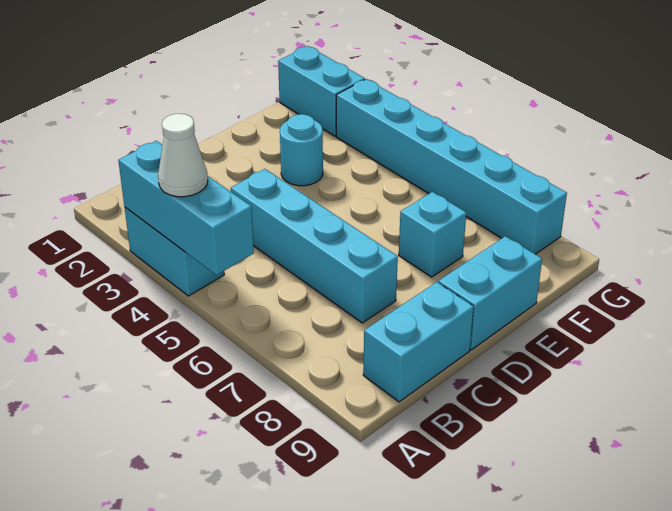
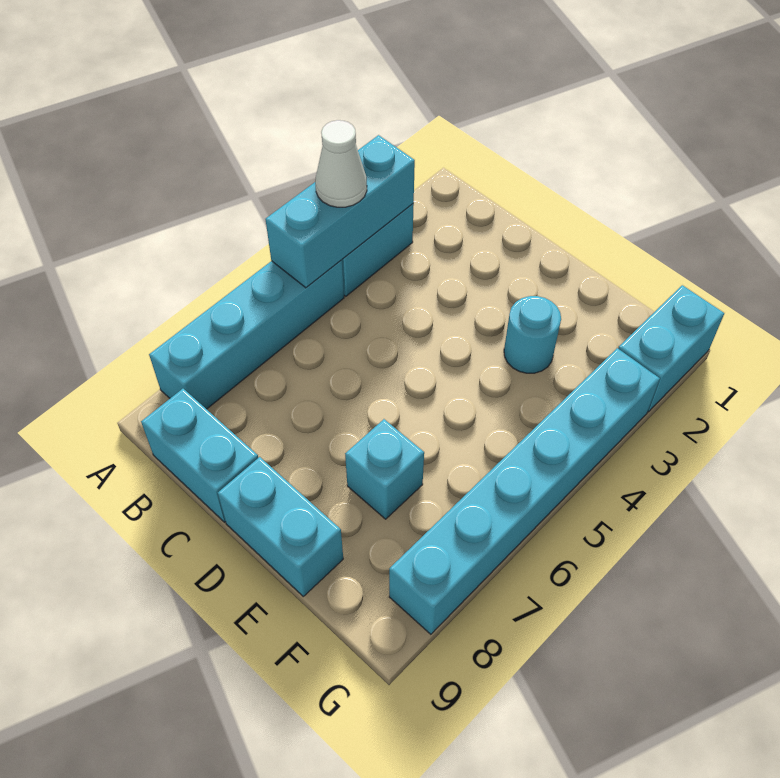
cyan brick C4:C7 level 1 -> cyan brick A5:A8 level 1

